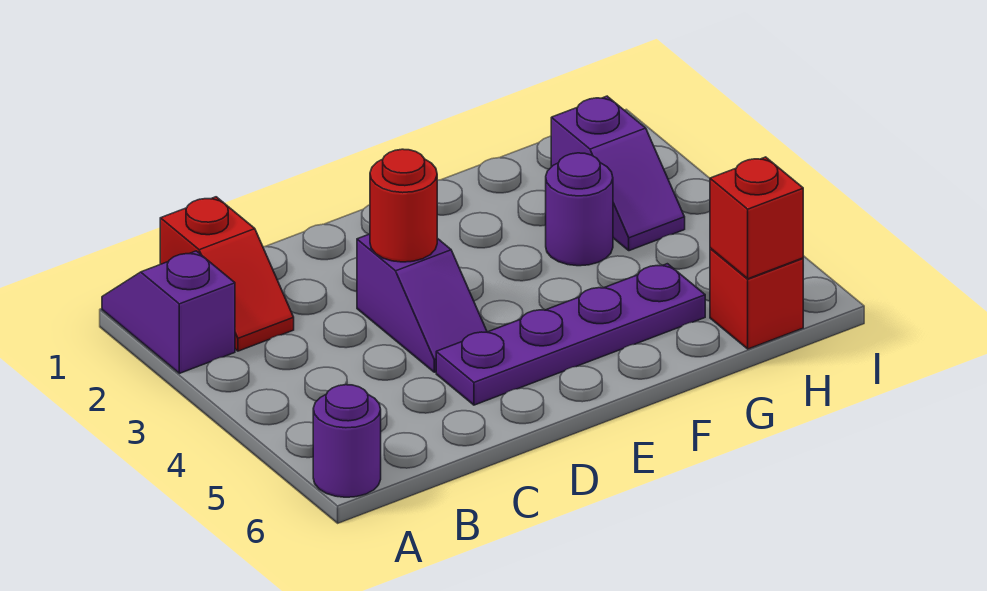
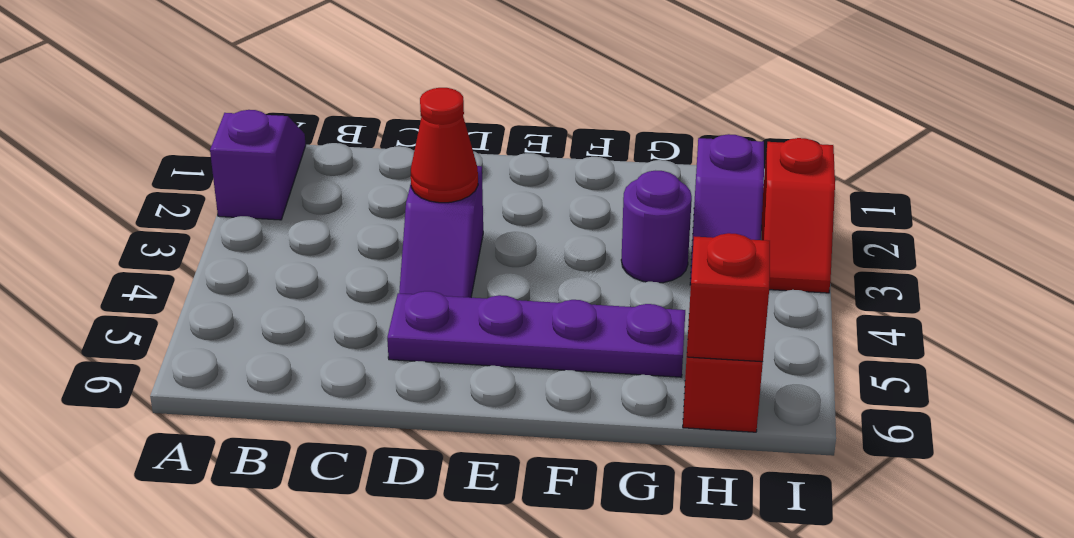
purple round brick A6 level 1 -> none
red slope B1:B2 level 1 top 1 -> red slope I2:I3 level 1 top 2
red round brick D3 level 2 -> red cone D3 level 2

